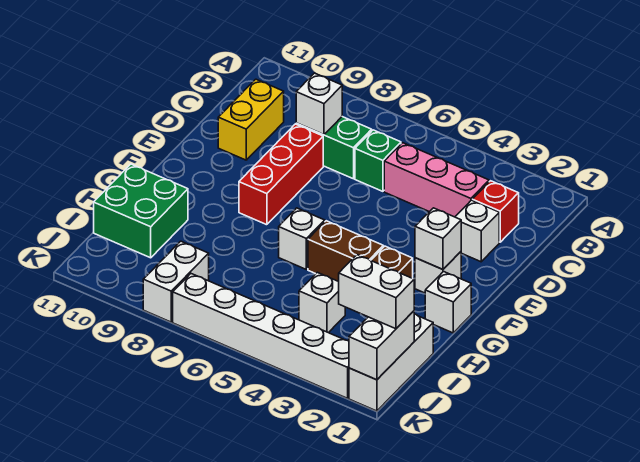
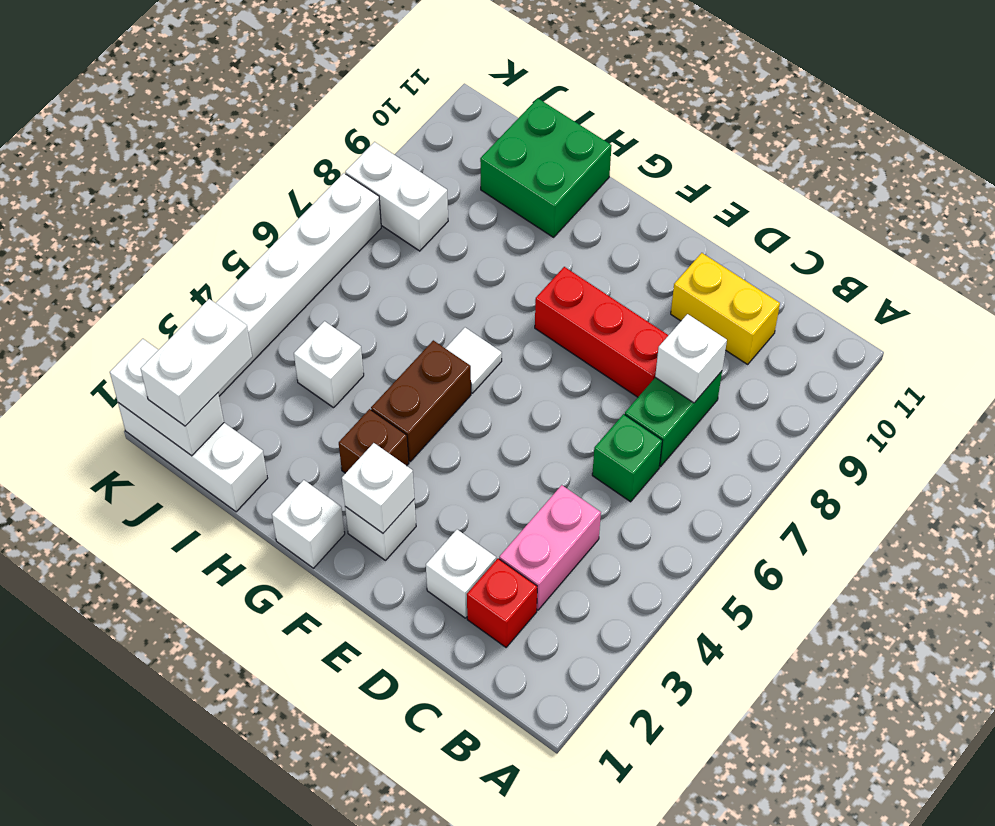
pink brick C3:C5 level 1 -> pink brick C3:C4 level 1
white brick G6 level 1 -> white tile G6 level 1

